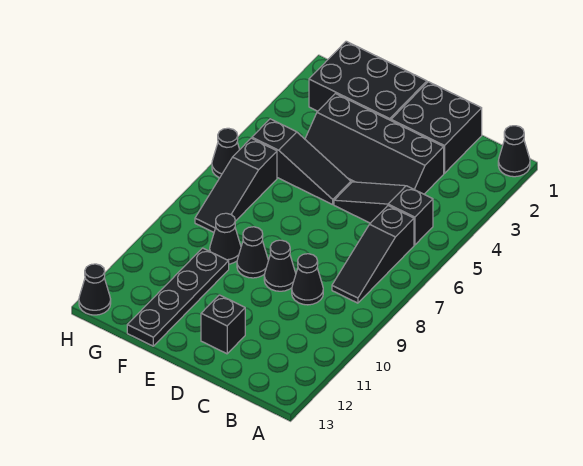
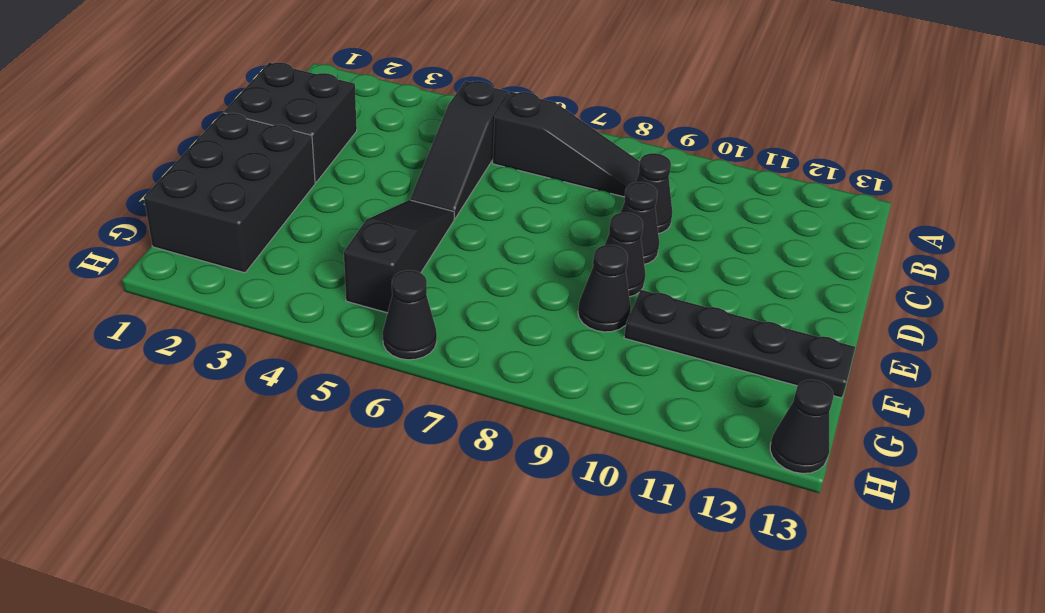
black cone A1 level 1 -> none
black slope C3:F4 level 1 top 3 -> none
black brick D12 level 1 -> none
black slope G6:G8 level 1 top 6 -> none

